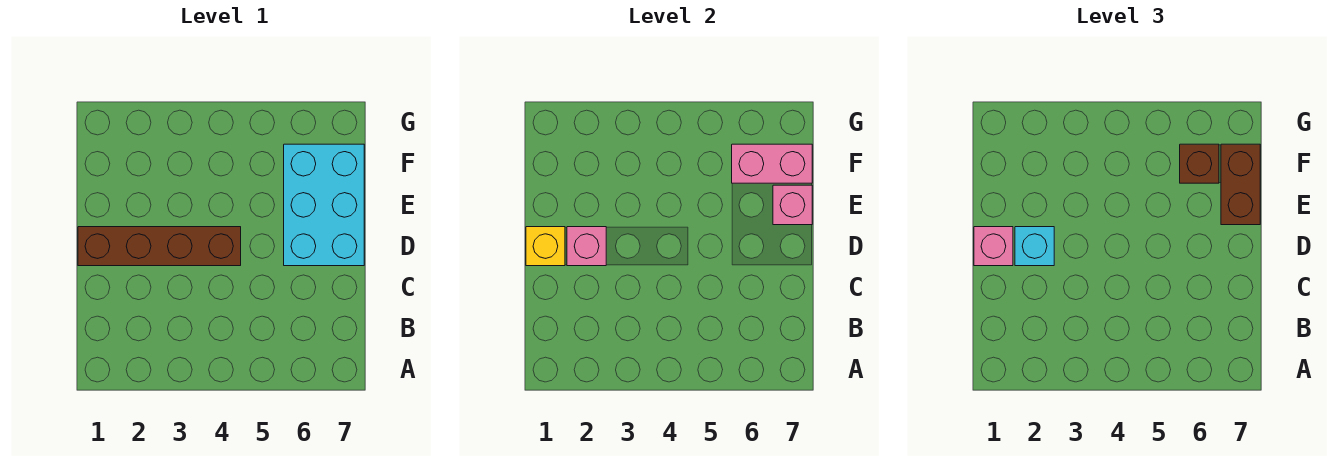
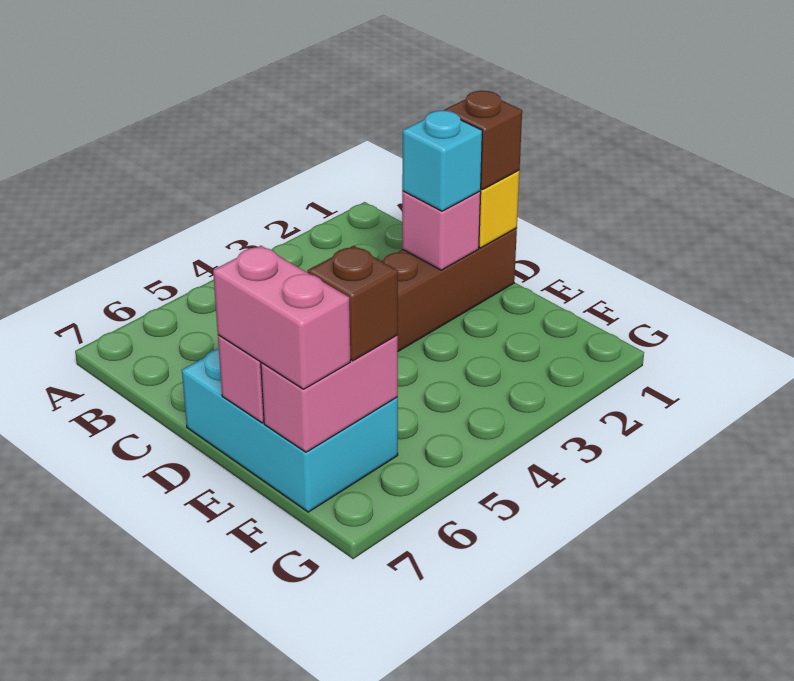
pink brick D1 level 3 -> brown brick D1 level 3
brown brick E7:F7 level 3 -> pink brick E7:F7 level 3

